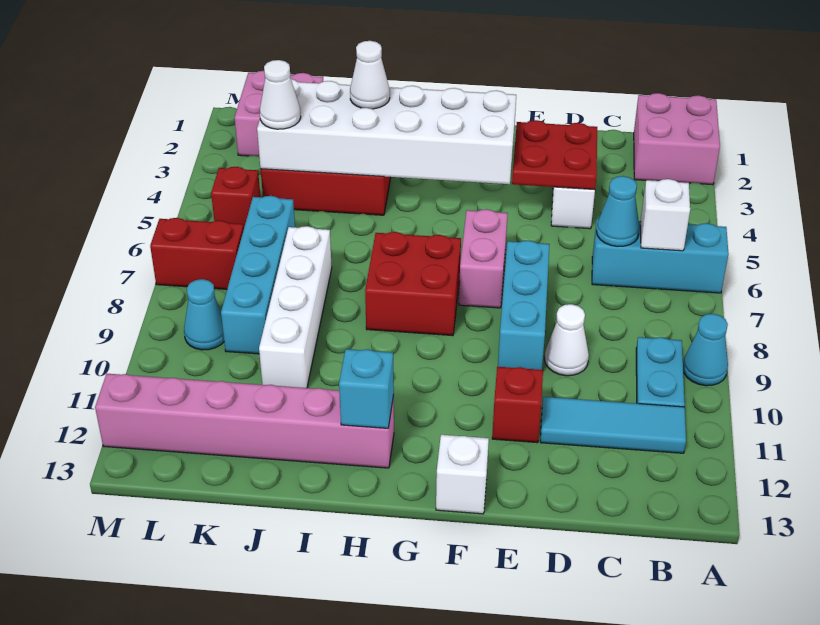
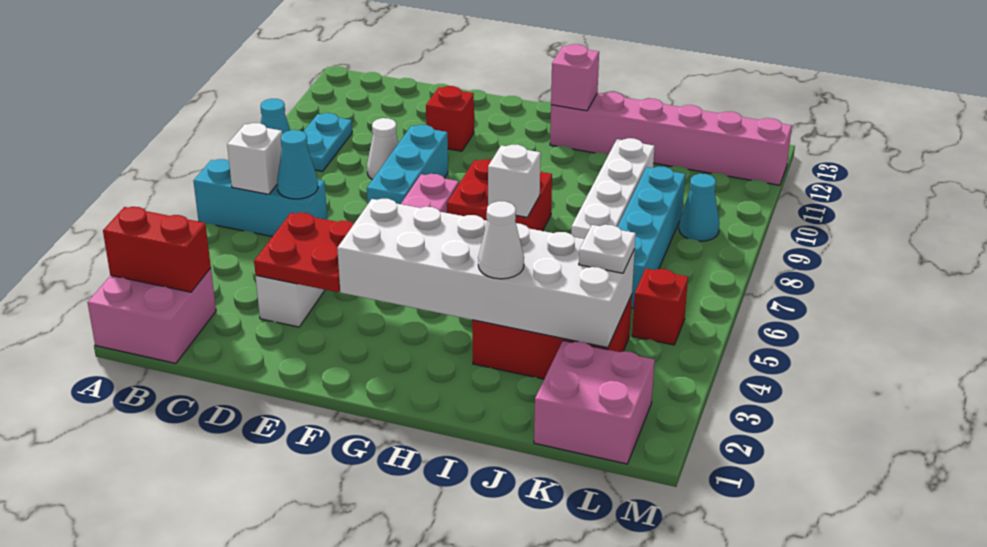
cyan tile B11:D11 level 1 -> none
white brick F13 level 1 -> white brick H7 level 2
cyan brick H12 level 2 -> pink brick H12 level 2
white cone K4 level 3 -> white plate K4 level 3
red brick L7:M7 level 1 -> red brick A2:B2 level 2

